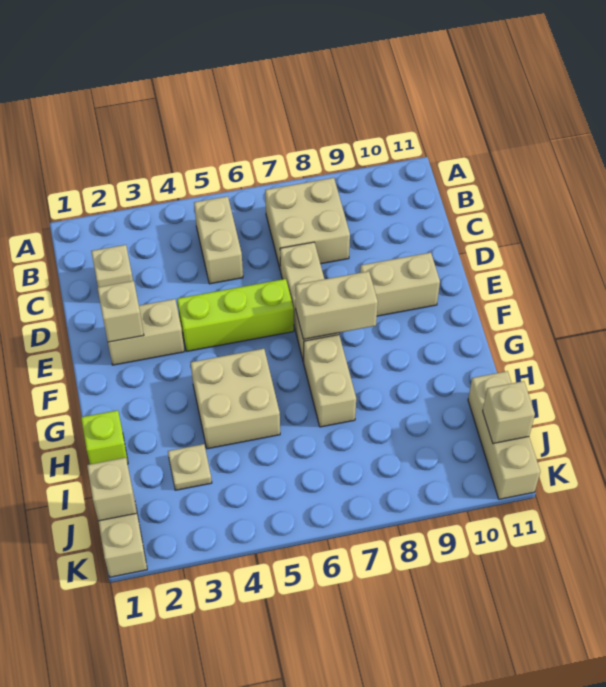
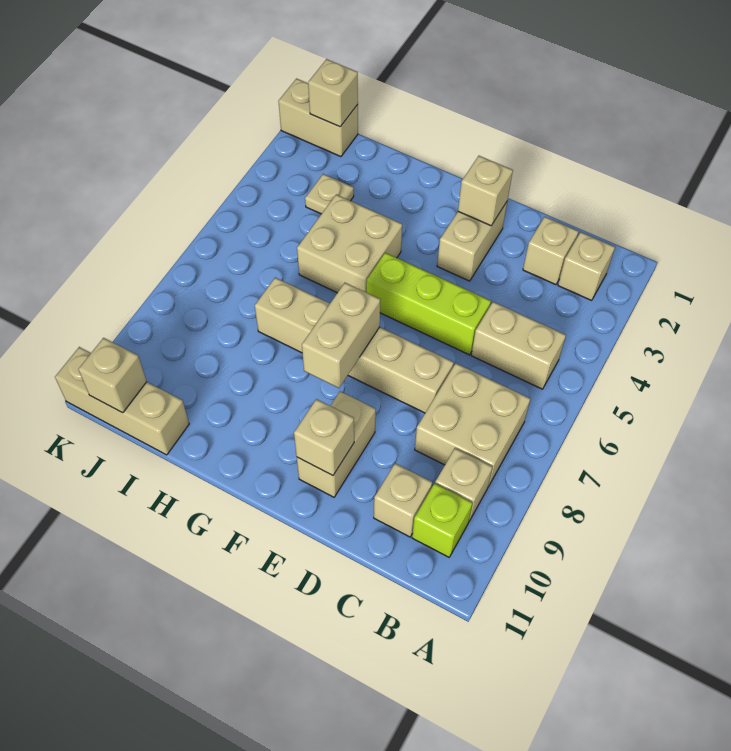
none -> tan brick B2 level 1
none -> tan brick B9 level 1
none -> tan brick C10 level 1
lime brick E4:E6 level 1 -> lime brick D5:F5 level 1
none -> tan brick E10 level 2
lime brick H1 level 1 -> lime brick B10 level 1

